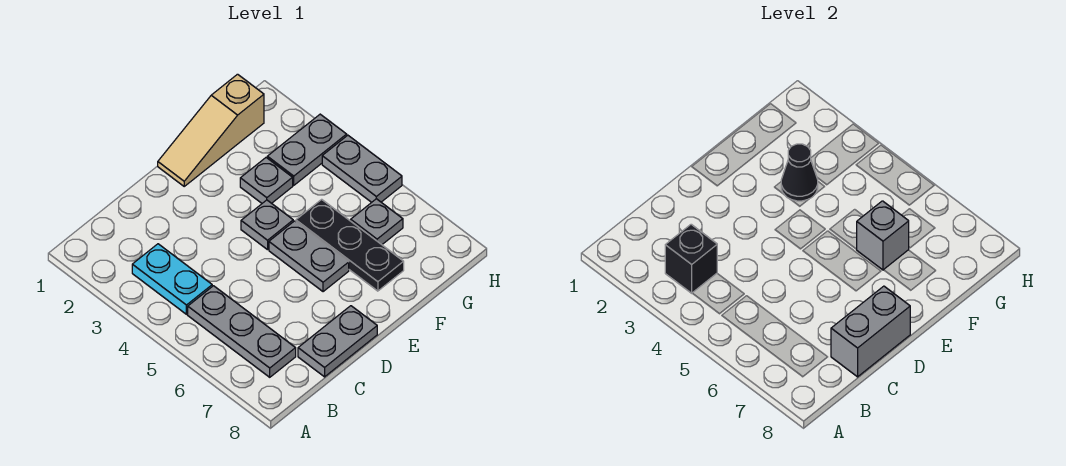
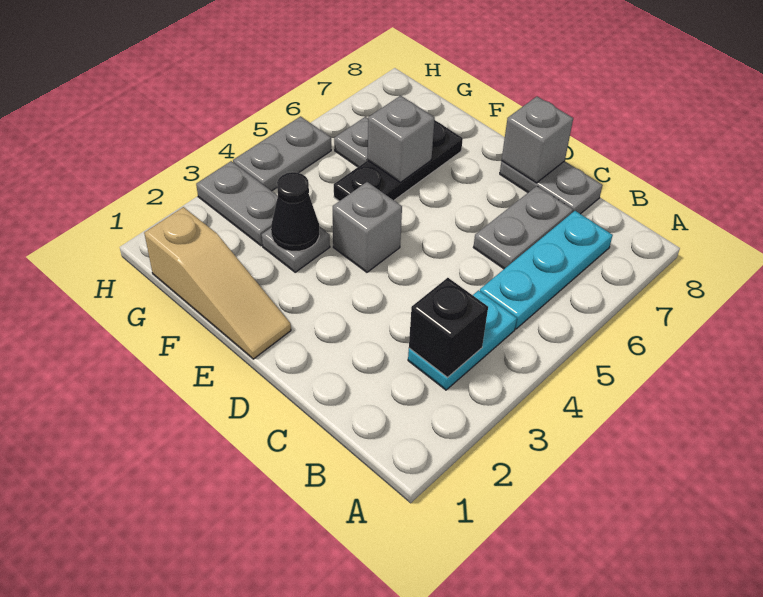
grey plate B5:B7 level 1 -> cyan plate B5:B7 level 1
grey brick C8:D8 level 2 -> grey brick D8 level 2
grey plate E4 level 1 -> grey brick E4 level 1
grey plate E5:E6 level 1 -> grey plate C6:C7 level 1

